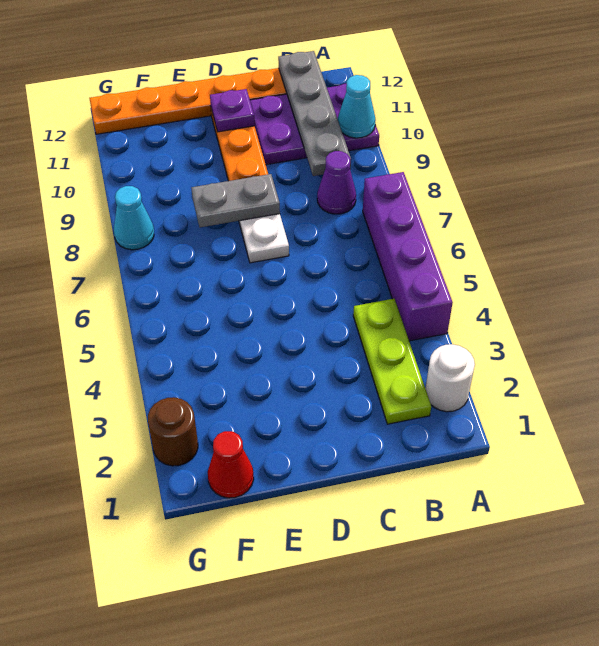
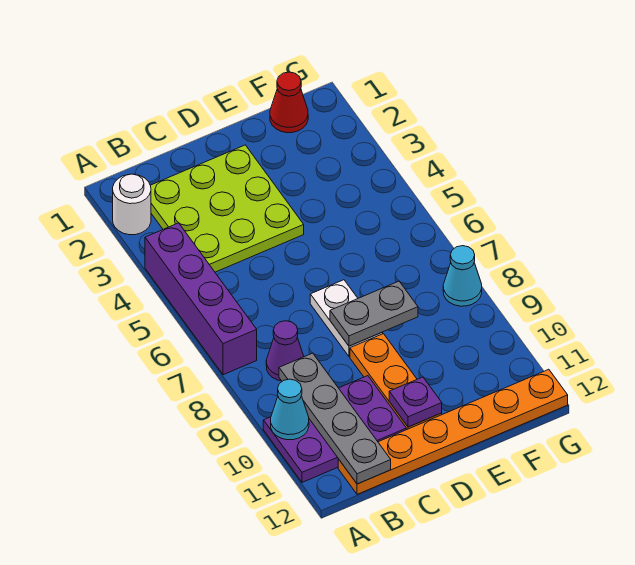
lime plate B2:B4 level 1 -> lime plate B2:D4 level 1
brown round brick G2 level 1 -> none

